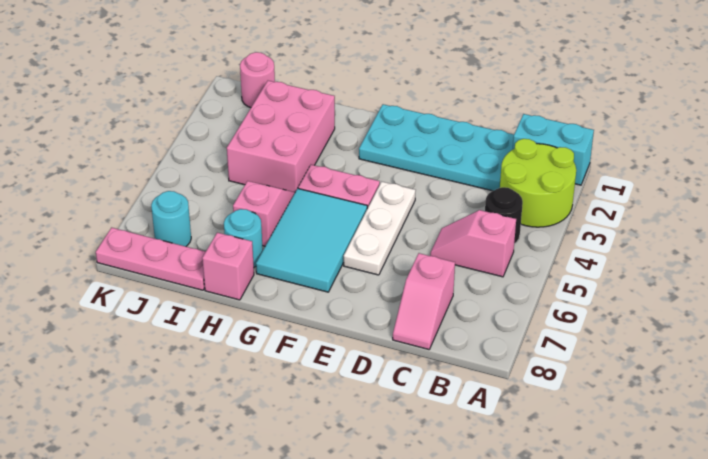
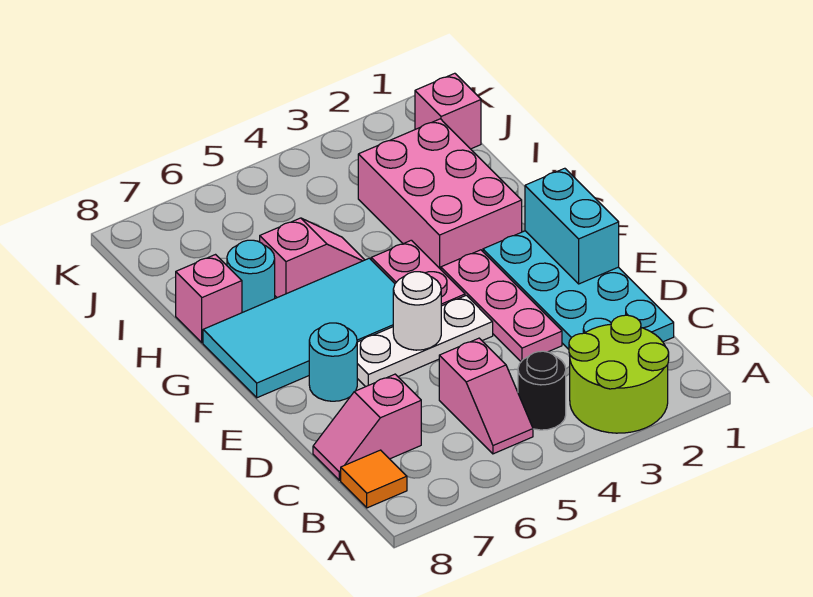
cyan brick A1:B1 level 1 -> cyan brick E1:F1 level 2
pink slope B5:C5 level 1 top B -> pink slope B5:C5 level 1 top C
none -> orange tile B8 level 1
none -> white round brick E5 level 2
cyan tile F5:G7 level 1 -> cyan tile F5:G8 level 1
pink brick H2:I4 level 1 -> pink brick G2:I3 level 1
pink plate I8:K8 level 1 -> pink plate D3:F3 level 1
pink round brick J1 level 1 -> pink brick J1 level 1
cyan round brick J7 level 1 -> cyan round brick E7 level 1

